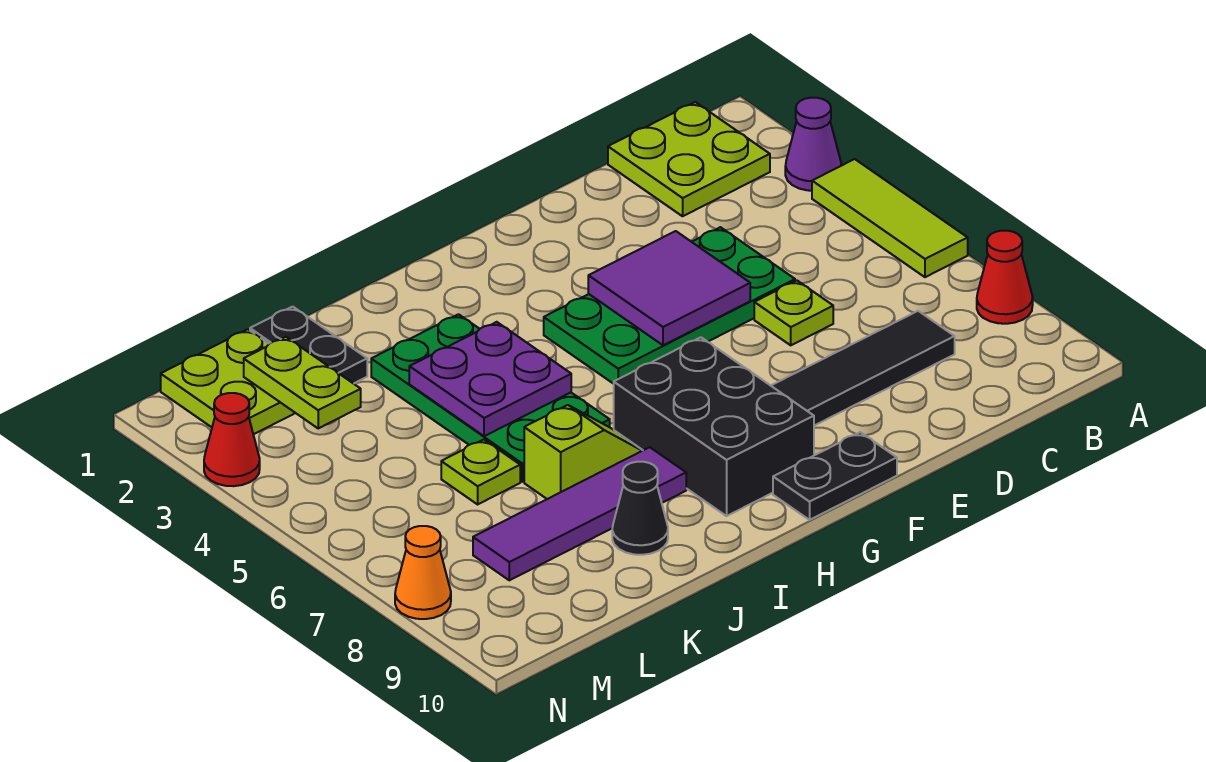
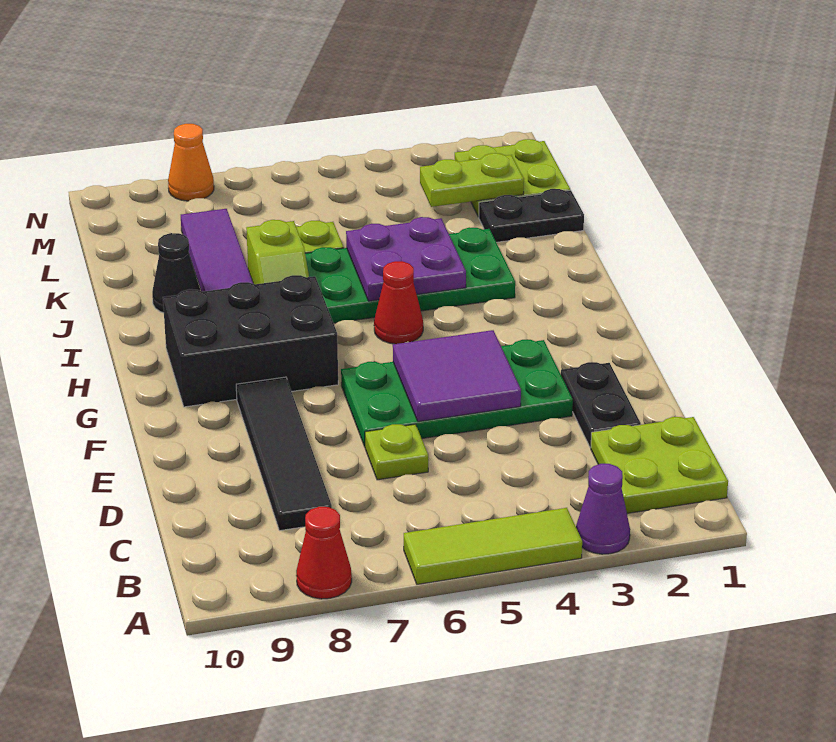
green plate D4:G5 level 1 -> green plate E3:F6 level 1
black plate F10:G10 level 1 -> black plate D2:E2 level 1
red cone N3 level 1 -> red cone H5 level 1

